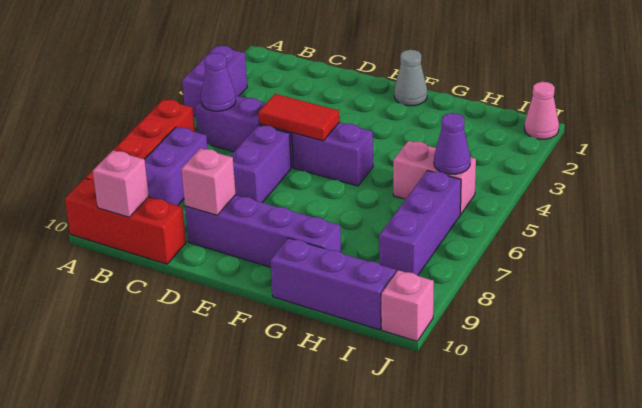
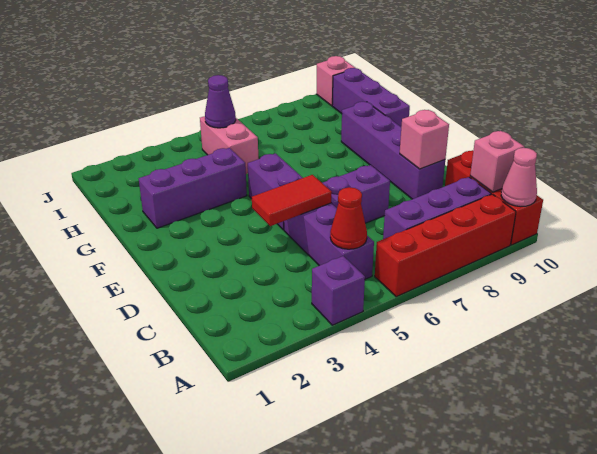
purple brick A3:A4 level 1 -> purple brick A4 level 1
purple cone B5 level 2 -> red cone B5 level 2
red tile D5:E5 level 2 -> red tile D4:D5 level 2
grey cone F1 level 1 -> none
purple brick I6:I8 level 1 -> purple brick G2:G4 level 1
pink cone J1 level 1 -> pink cone A10 level 2

